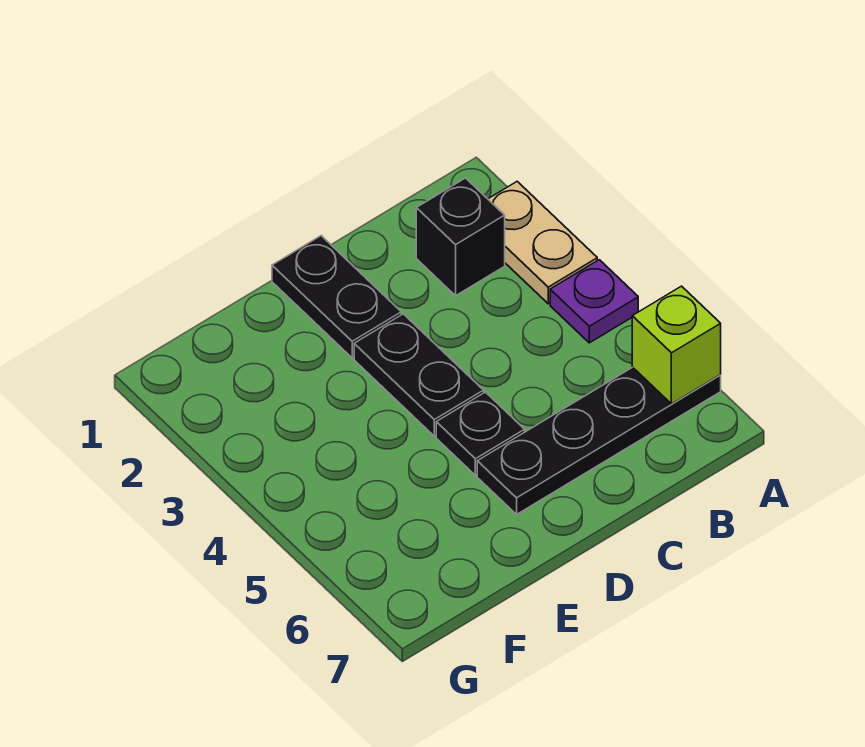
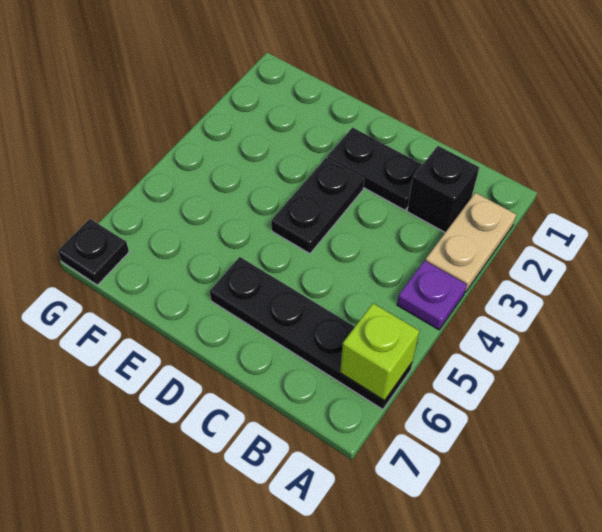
black plate D1:D2 level 1 -> black plate C2:D2 level 1
black plate D5 level 1 -> black plate G7 level 1

